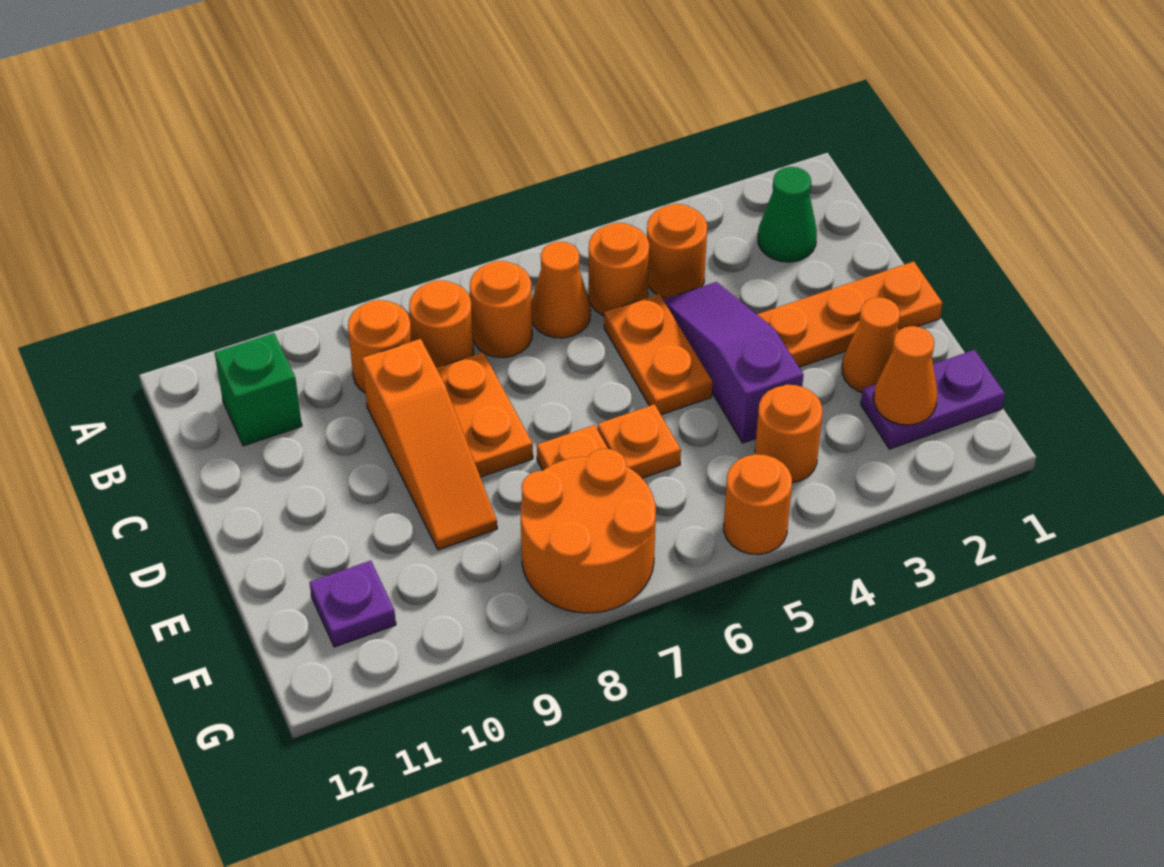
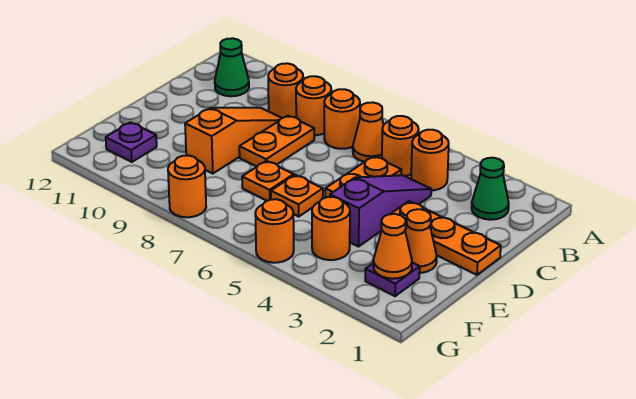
green brick B11 level 1 -> green cone B11 level 1
orange slope C9:E9 level 1 top C -> orange slope C9:E9 level 1 top E
purple plate F1:F2 level 1 -> purple plate F2 level 1
orange round brick F7:G8 level 1 -> orange round brick G8 level 1

